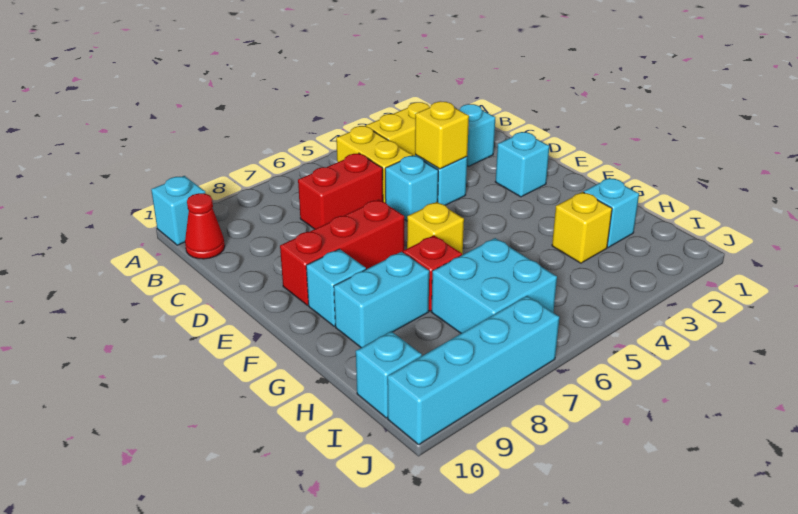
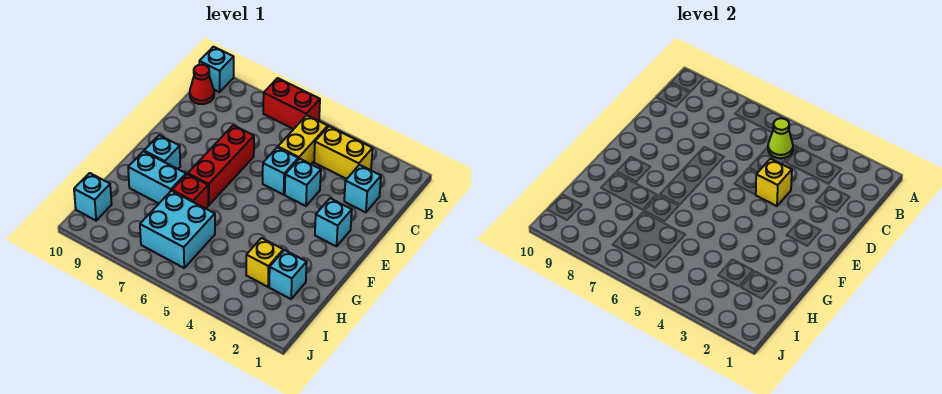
none -> lime cone B5 level 2
red brick C6:C7 level 1 -> red brick A6:A7 level 1
red brick E7:E9 level 1 -> red brick D7:F7 level 1
yellow brick F6 level 1 -> none
cyan brick J7:J10 level 1 -> none

